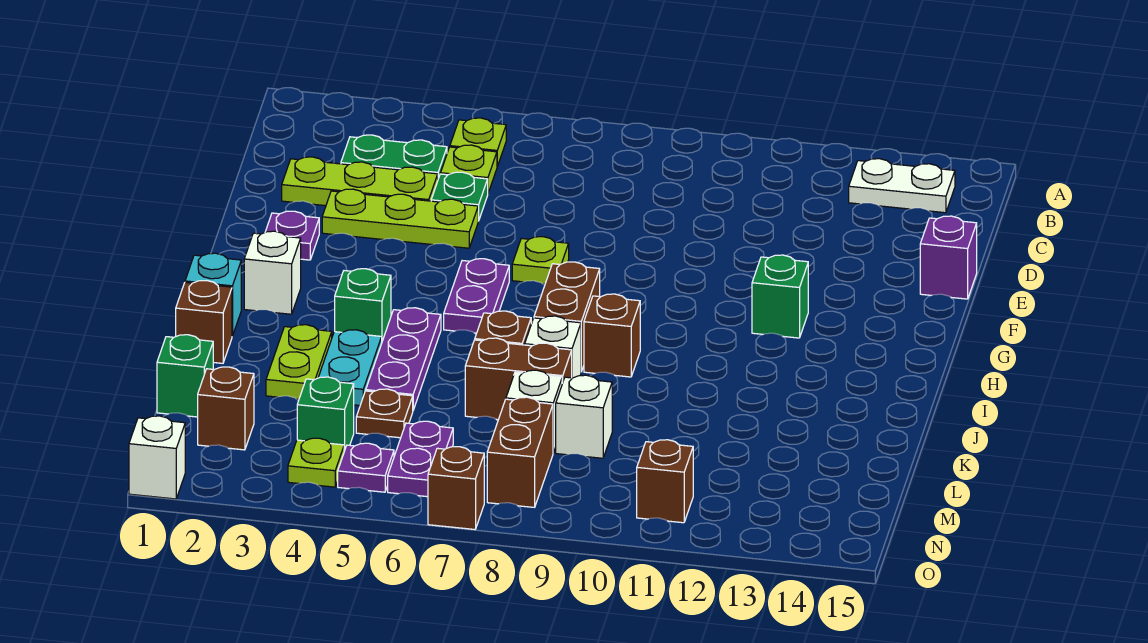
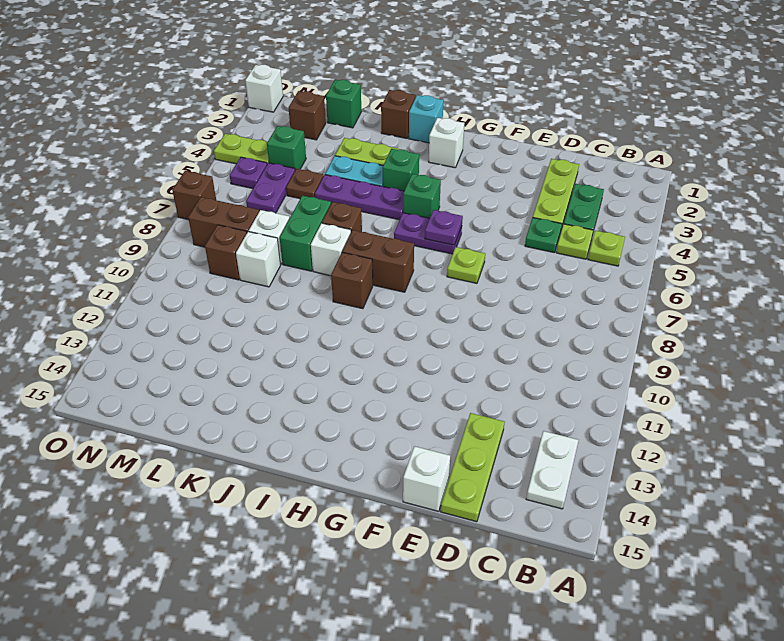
lime plate E3:E5 level 1 -> lime plate D13:D15 level 1
purple brick E15 level 1 -> white brick E15 level 1
purple plate F2 level 1 -> purple plate G6 level 2
green brick G12 level 1 -> green brick H5 level 1
brown brick K7:K8 level 1 -> green brick K7:K8 level 1
purple plate M6:N6 level 1 -> purple plate M5:M6 level 1
lime plate N4 level 1 -> lime plate N4:O4 level 1
brown brick N11 level 1 -> brown brick M9 level 1

